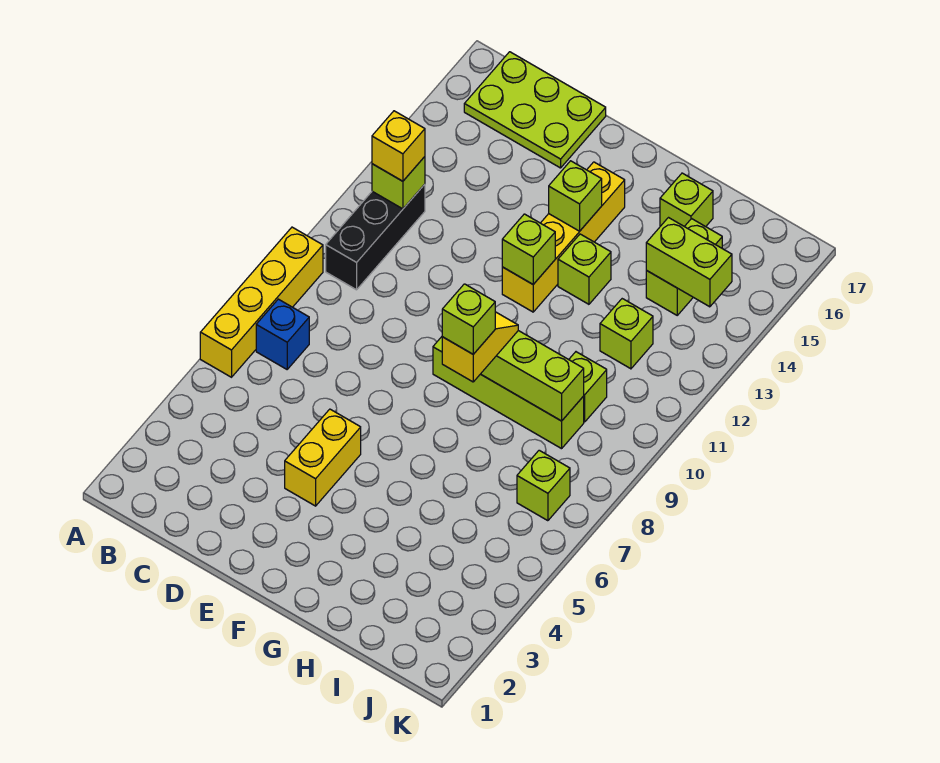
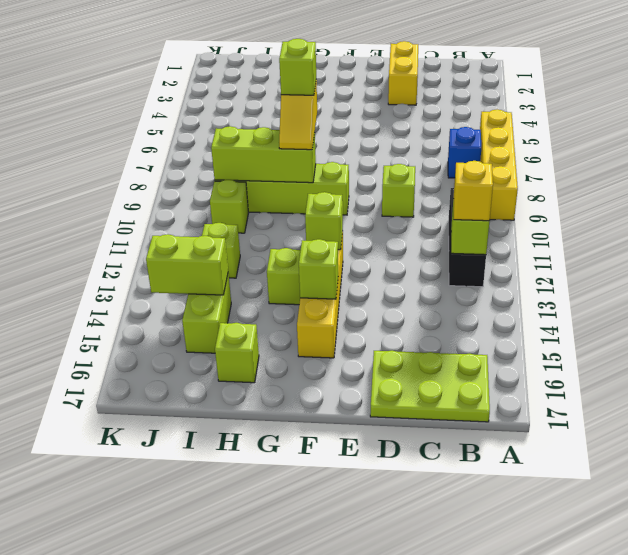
yellow brick E4:E5 level 1 -> yellow brick D2:D3 level 1
lime brick J7 level 1 -> lime brick D9 level 1

